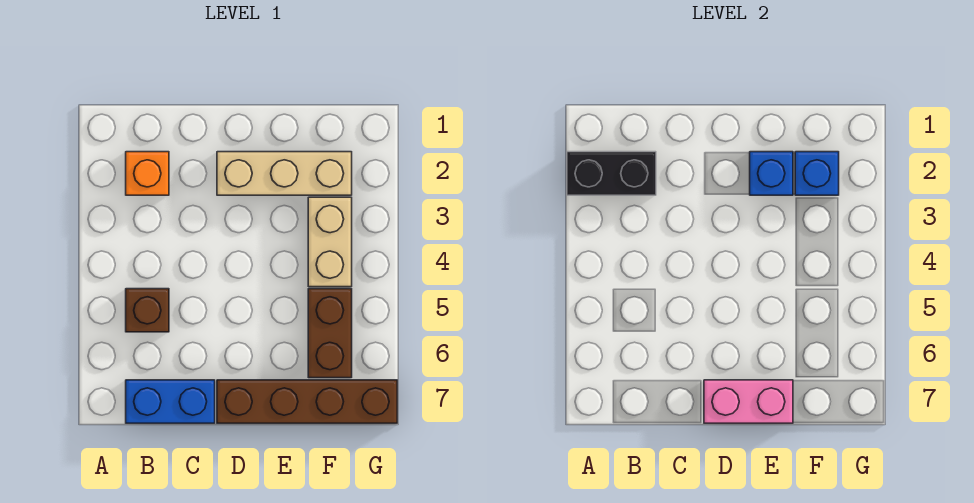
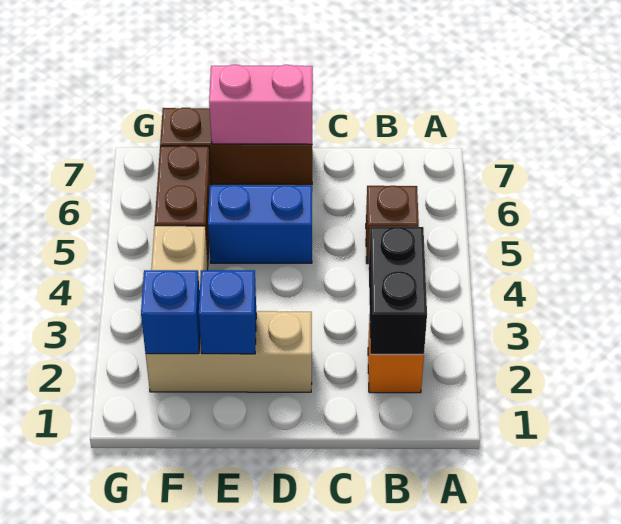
black brick A2:B2 level 2 -> black brick B2:B3 level 2
blue brick B7:C7 level 1 -> blue brick D5:E5 level 1
brown brick D7:G7 level 1 -> brown brick D7:F7 level 1

